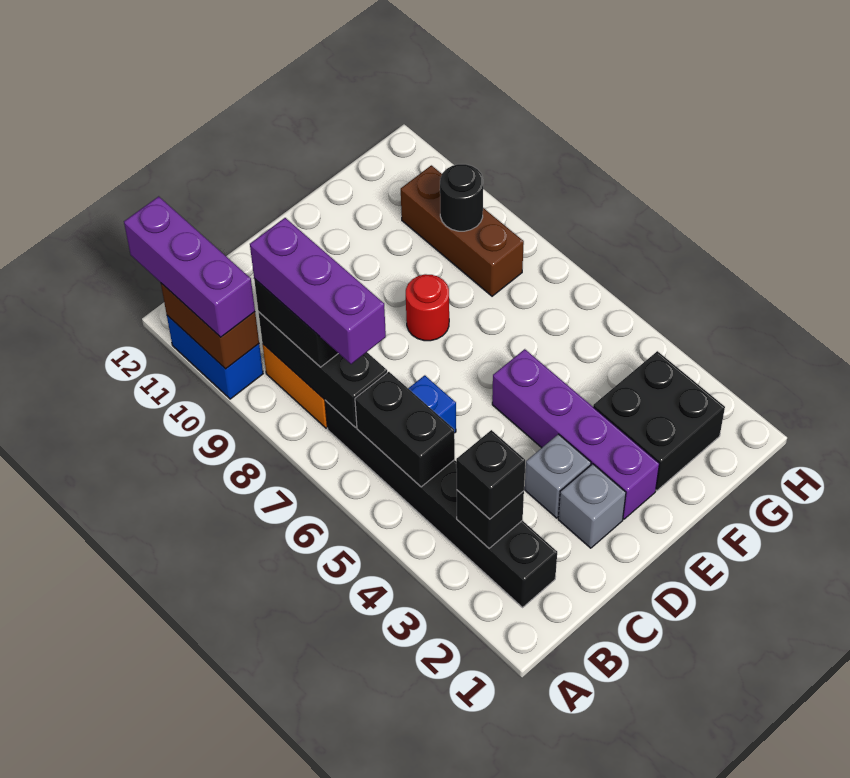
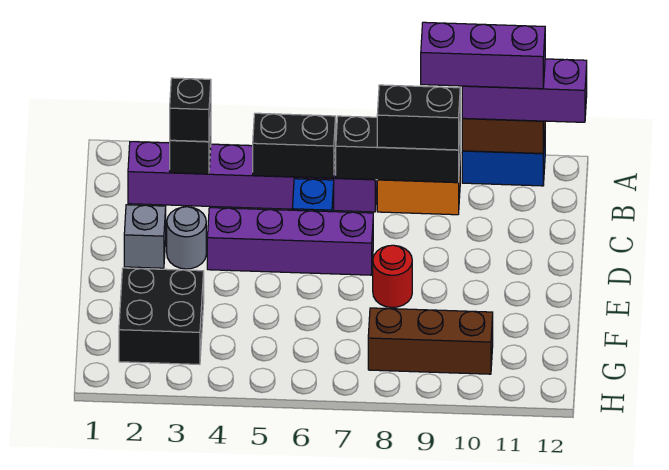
black brick B2:B7 level 1 -> purple brick B2:B7 level 1
purple brick B7:B9 level 4 -> purple brick A9:A11 level 4
grey brick D3 level 1 -> grey round brick D3 level 1
purple brick E2:E5 level 1 -> purple brick D4:D7 level 1
black round brick G9 level 2 -> none

